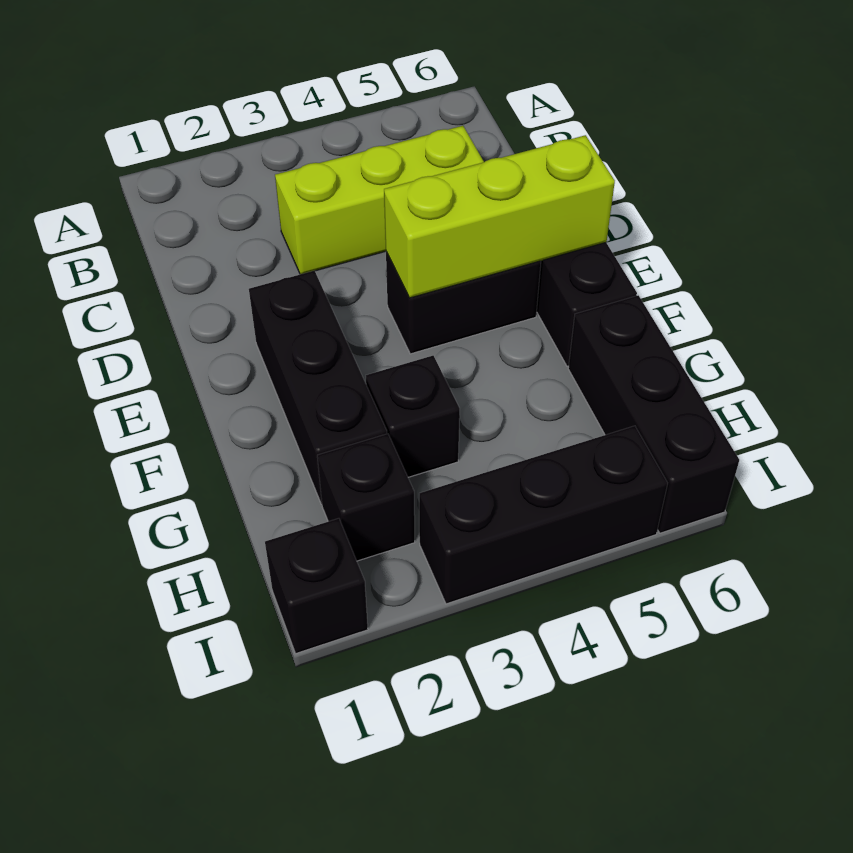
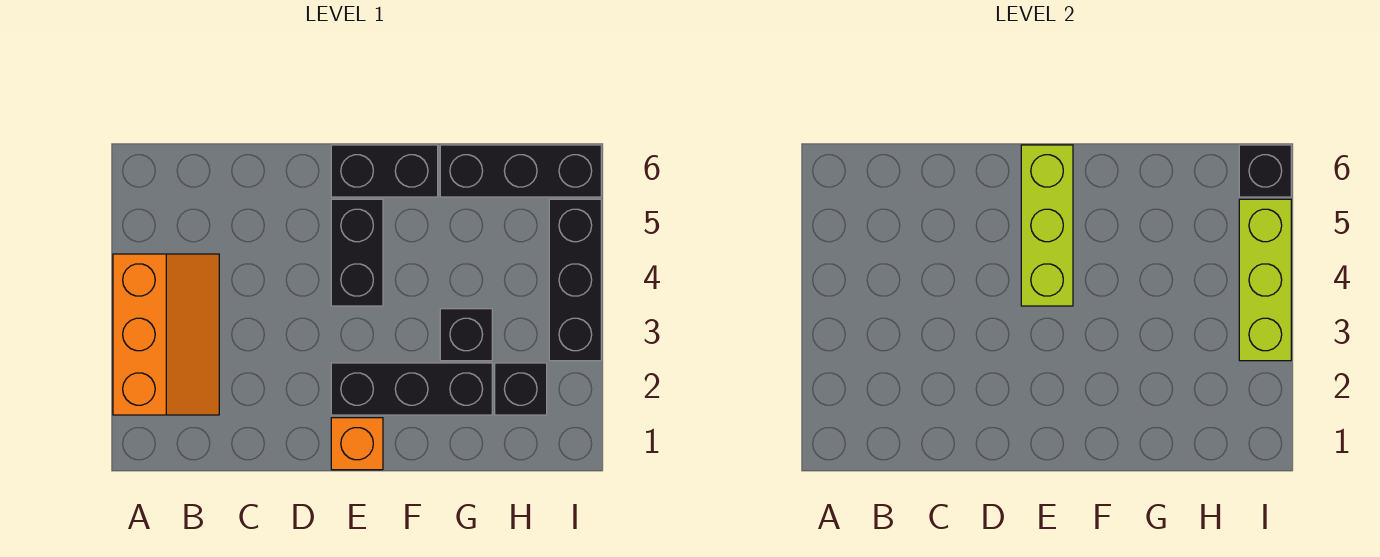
none -> orange slope A2:B4 level 1 top A
lime brick C3:C5 level 1 -> lime brick I3:I5 level 2
none -> orange brick E1 level 1
black brick I1 level 1 -> black brick I6 level 2

